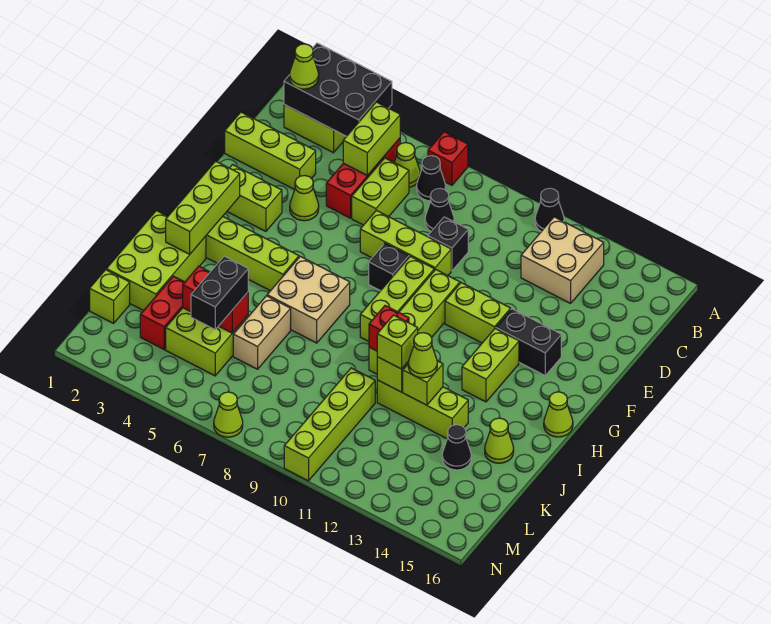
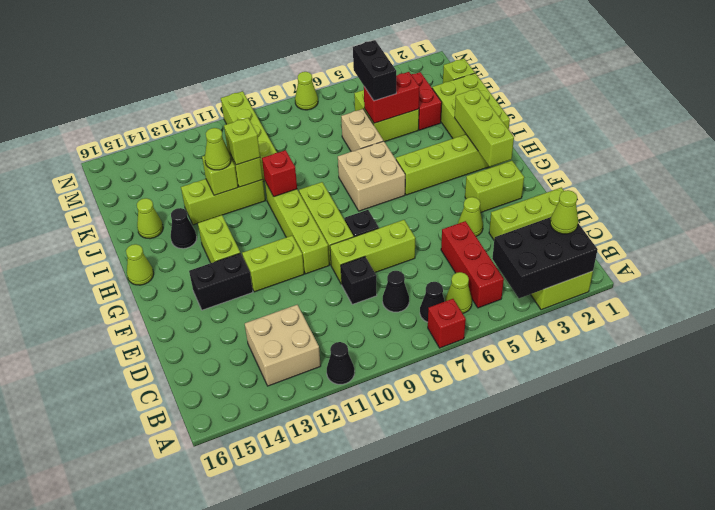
lime brick B5:C5 level 2 -> none
lime brick C6:D6 level 1 -> none
black cone K14 level 1 -> black cone I14 level 1

